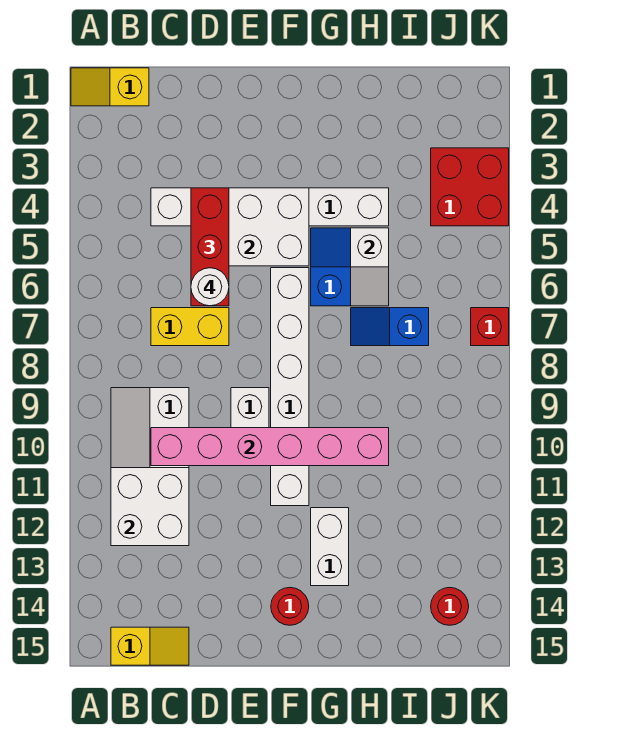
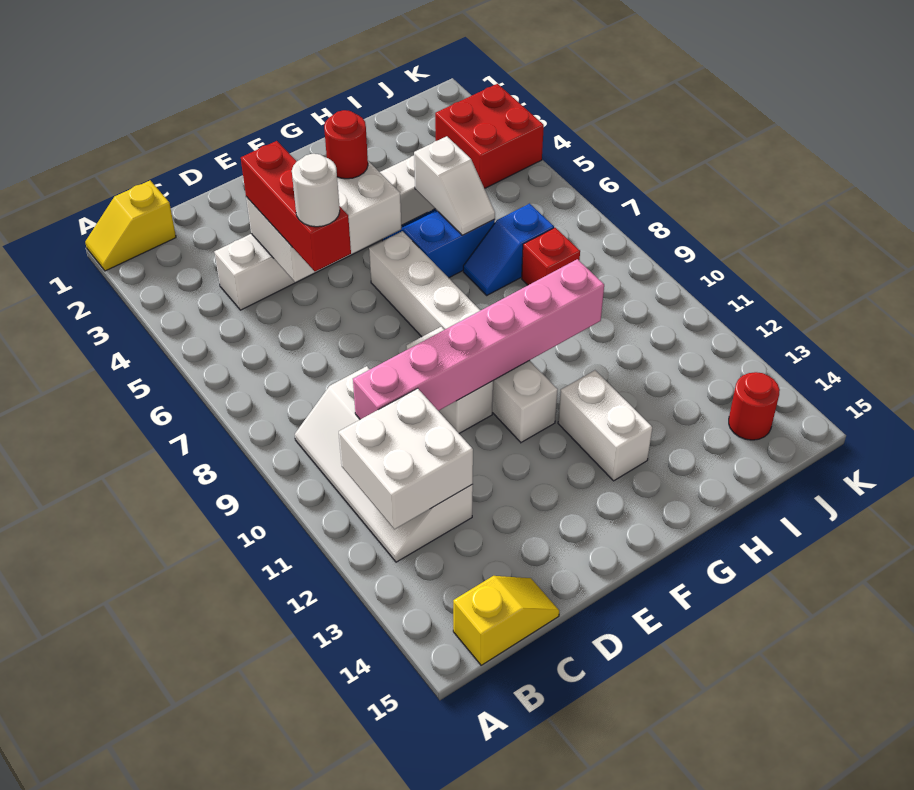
yellow brick C7:D7 level 1 -> none
red round brick F14 level 1 -> red round brick F4 level 3
red brick K7 level 1 -> red brick I8 level 1

